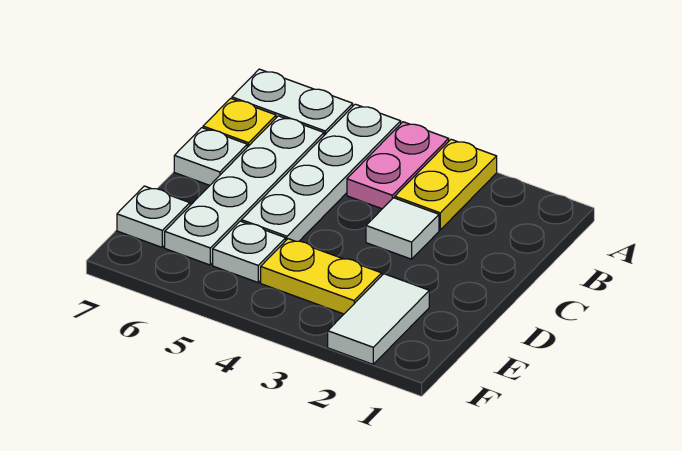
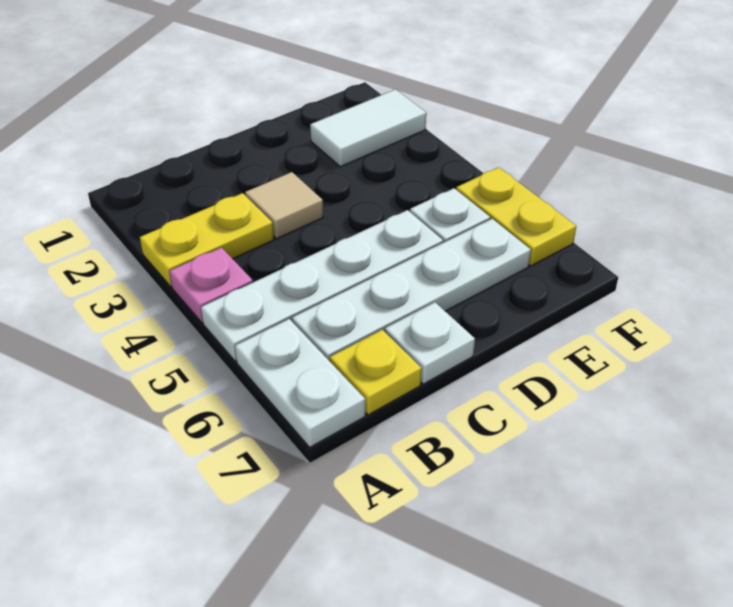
pink plate A4:B4 level 1 -> pink plate A4 level 1
white tile C3 level 1 -> tan tile C3 level 1
yellow plate E3:E4 level 1 -> yellow plate F5:F6 level 1
white plate E7 level 1 -> none

